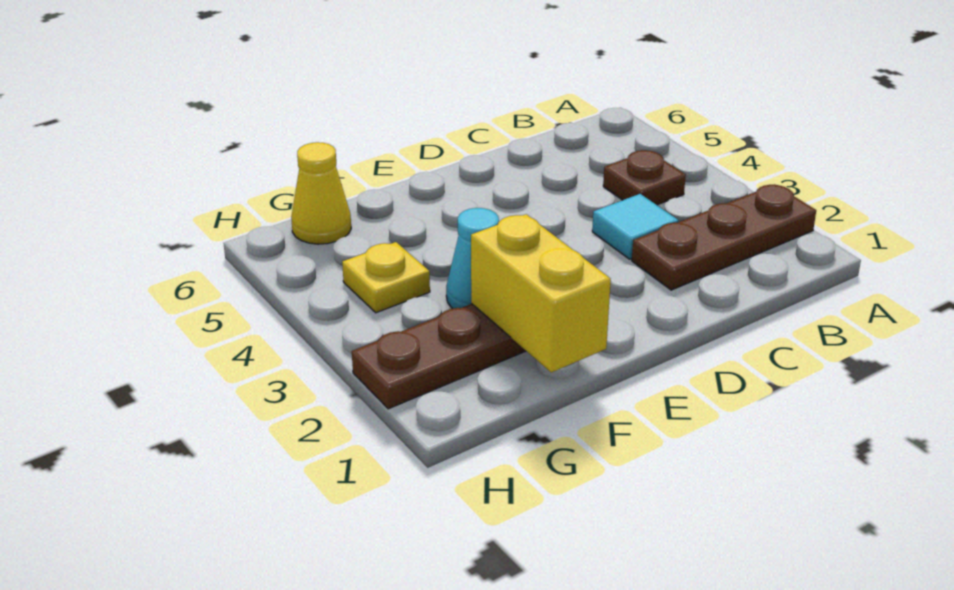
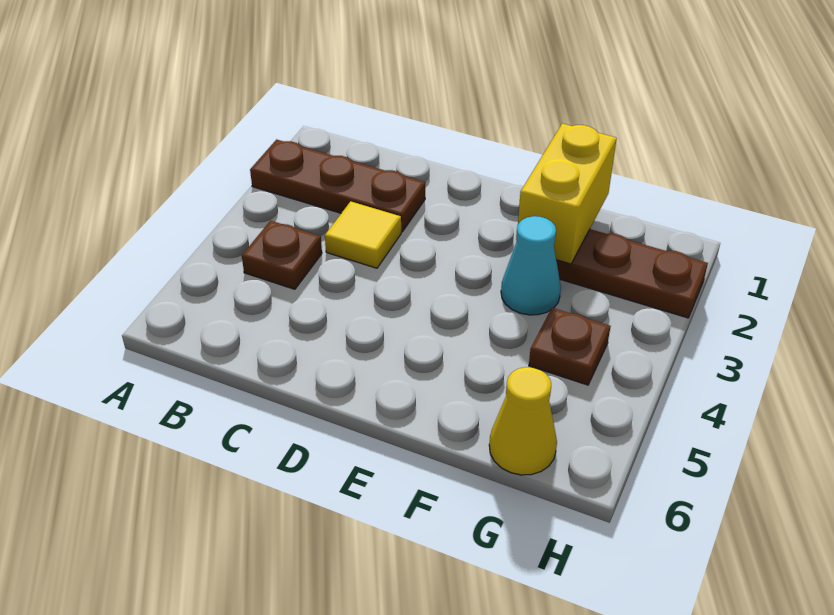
cyan tile C3 level 1 -> yellow tile C3 level 1
yellow plate G4 level 1 -> brown plate G4 level 1

